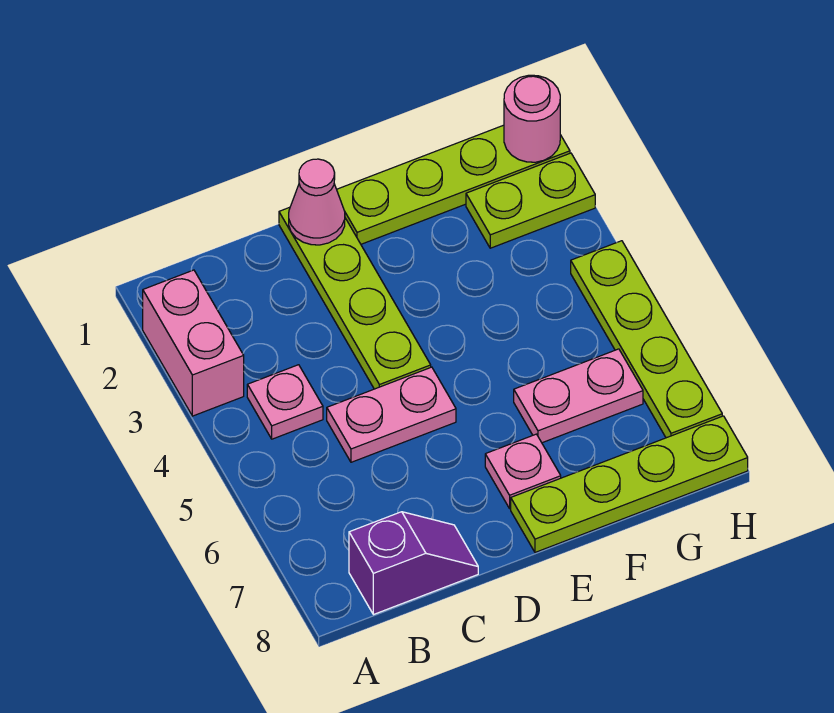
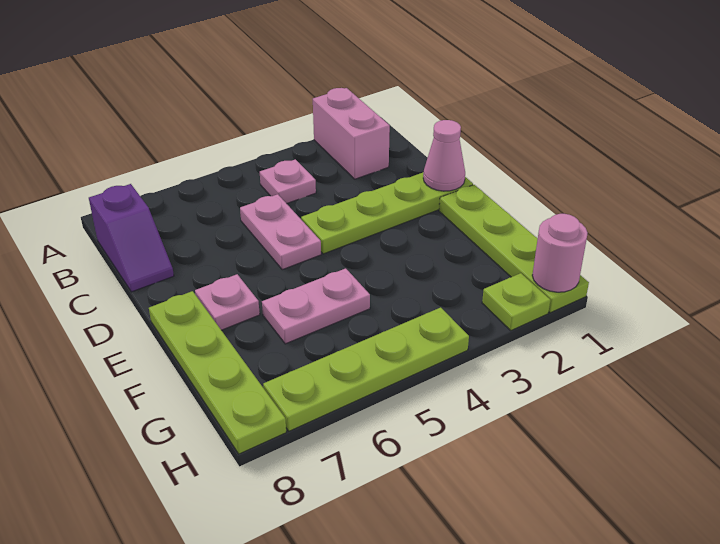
pink brick A2:A3 level 1 -> pink brick A2:B2 level 1
pink plate F6:G6 level 1 -> pink plate F5:F6 level 1
lime plate G2:H2 level 1 -> lime plate H2 level 1

